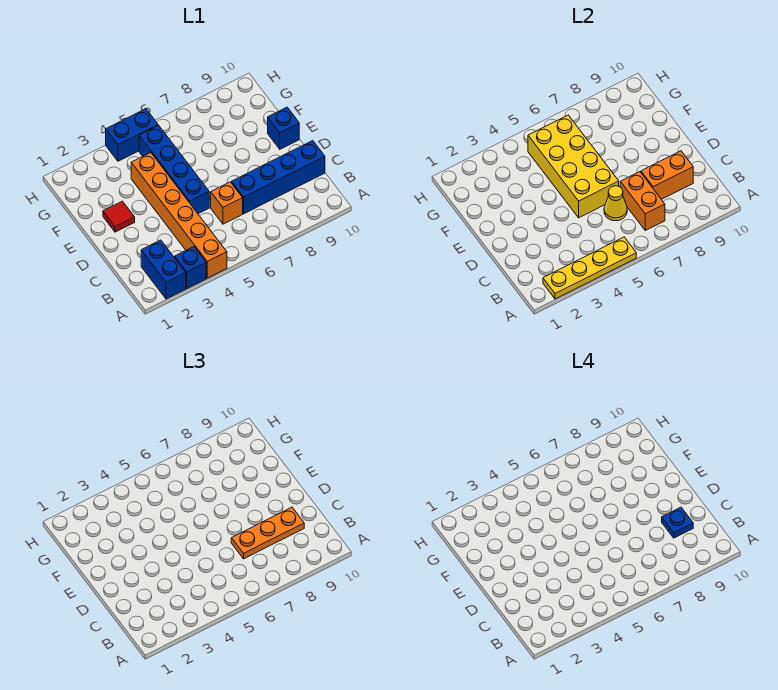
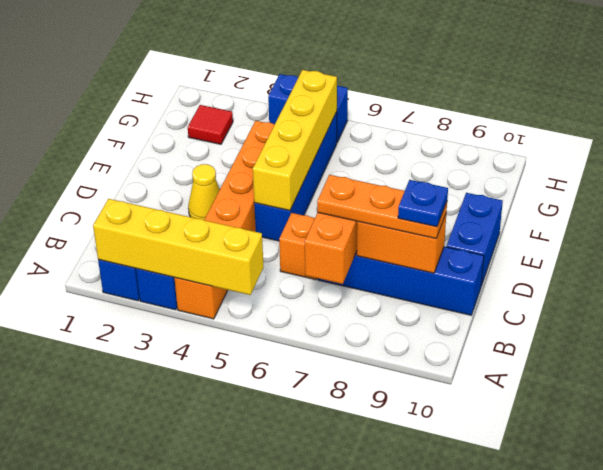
yellow plate A2:A5 level 2 -> yellow brick A2:A5 level 2
yellow cone C6 level 2 -> yellow cone D3 level 1
yellow brick D5:G6 level 2 -> yellow brick D5:G5 level 2
red tile E2 level 1 -> red tile G2 level 1
blue brick E10 level 1 -> blue brick D10:E10 level 1

